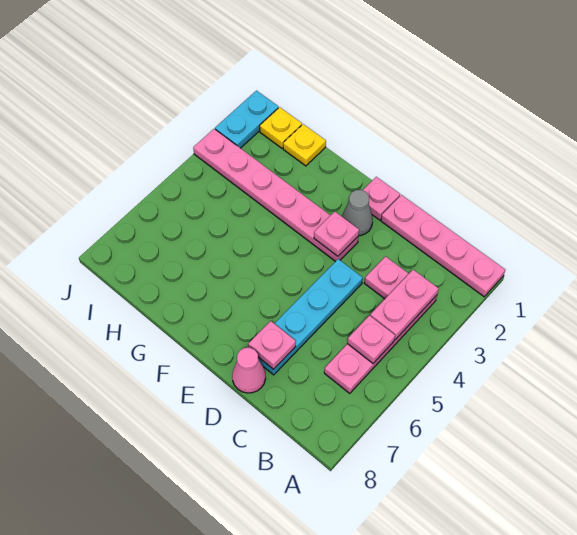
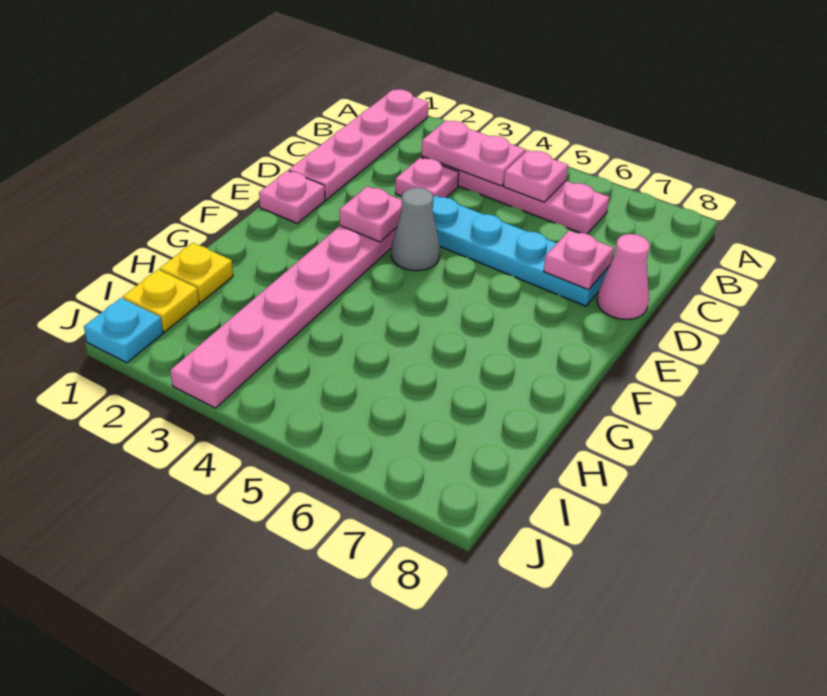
grey cone E2 level 1 -> grey cone E4 level 1
cyan plate J1:J2 level 1 -> cyan plate J1 level 1

